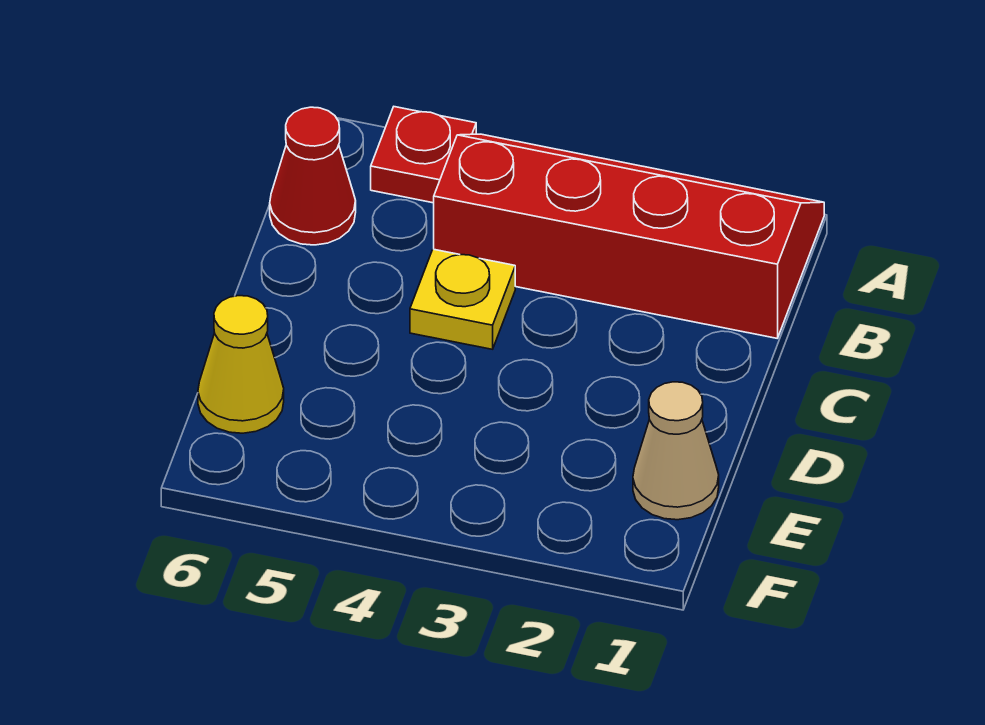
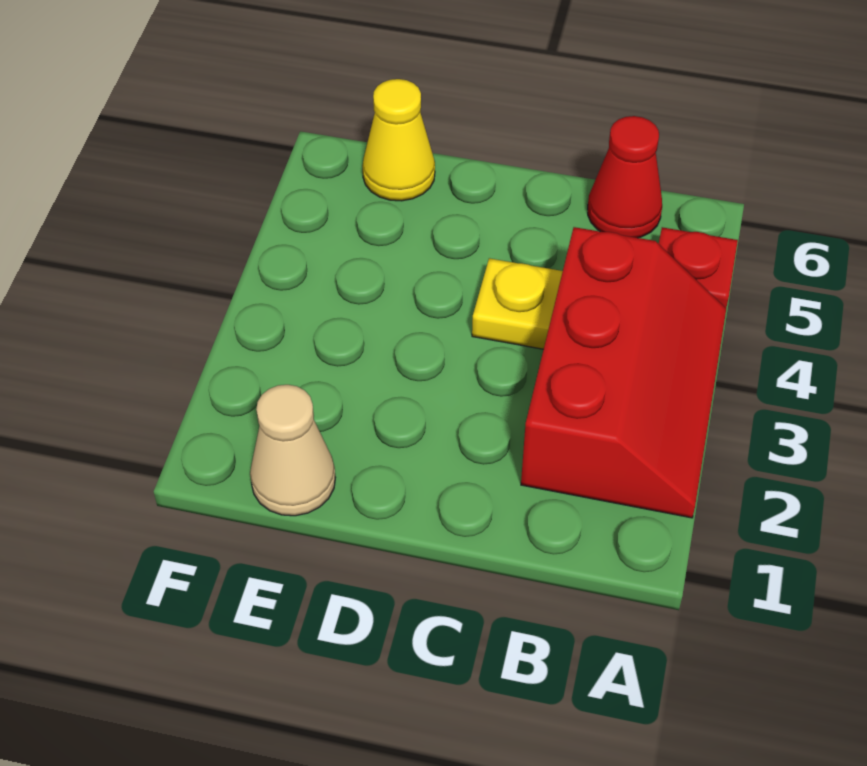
red slope A1:B4 level 1 top B -> red slope A2:B4 level 1 top B

